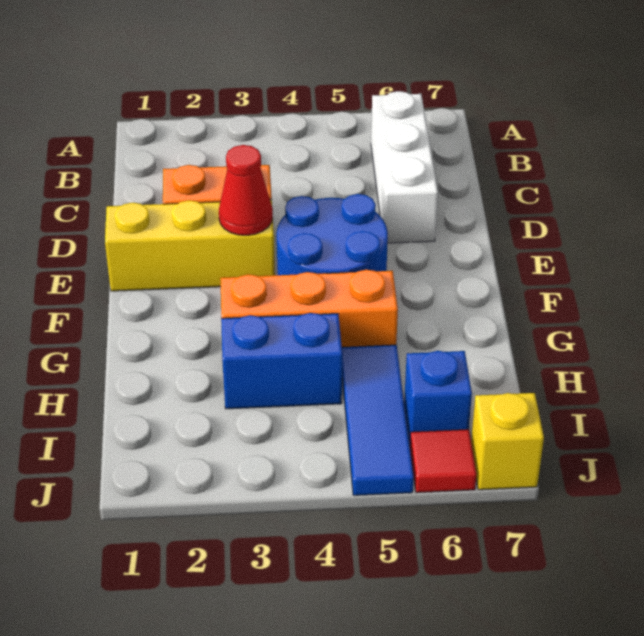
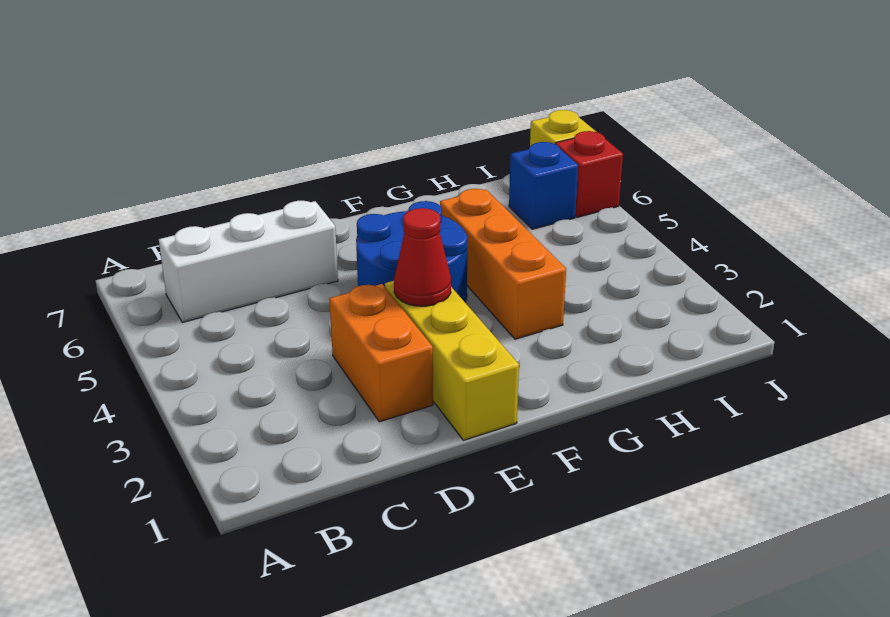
blue brick H3:H4 level 1 -> none
blue tile H5:J5 level 1 -> none
red tile J6 level 1 -> red brick J6 level 1

